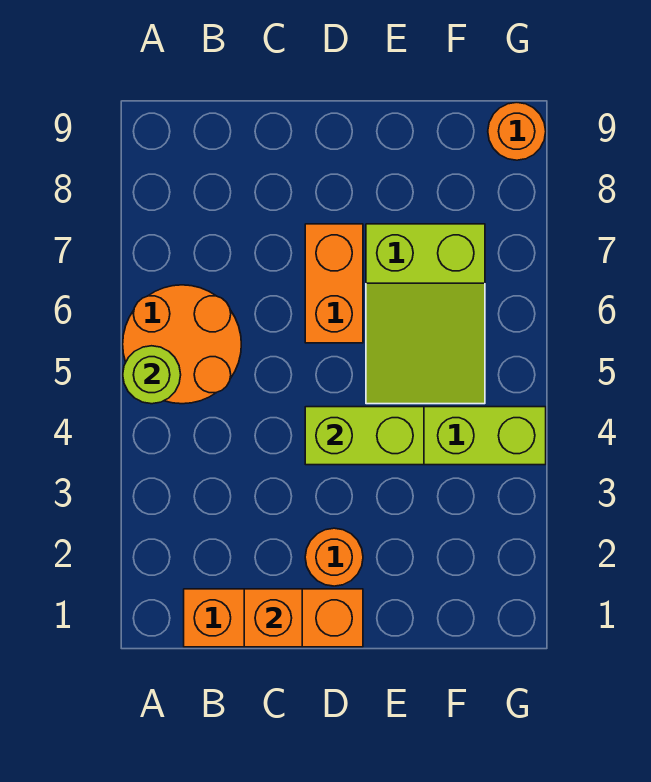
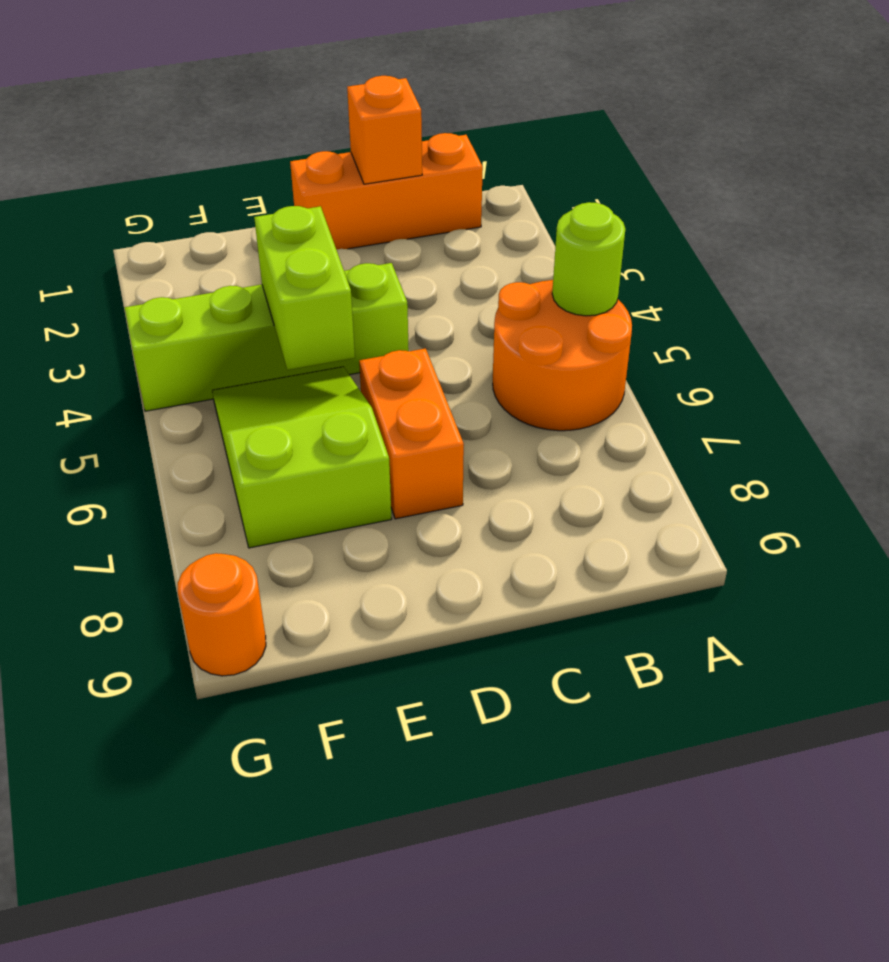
orange round brick D2 level 1 -> none
lime brick D4:E4 level 2 -> lime brick E4:E5 level 2

